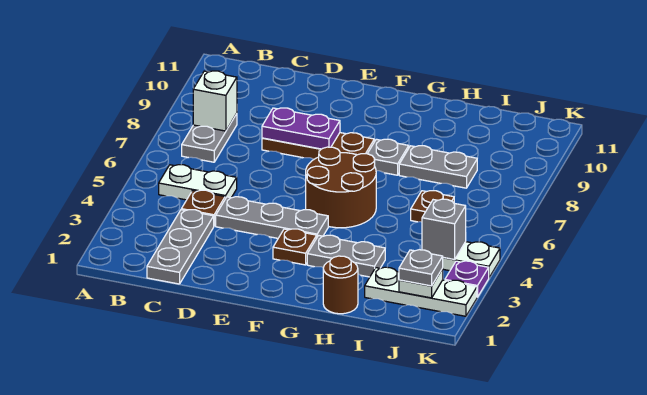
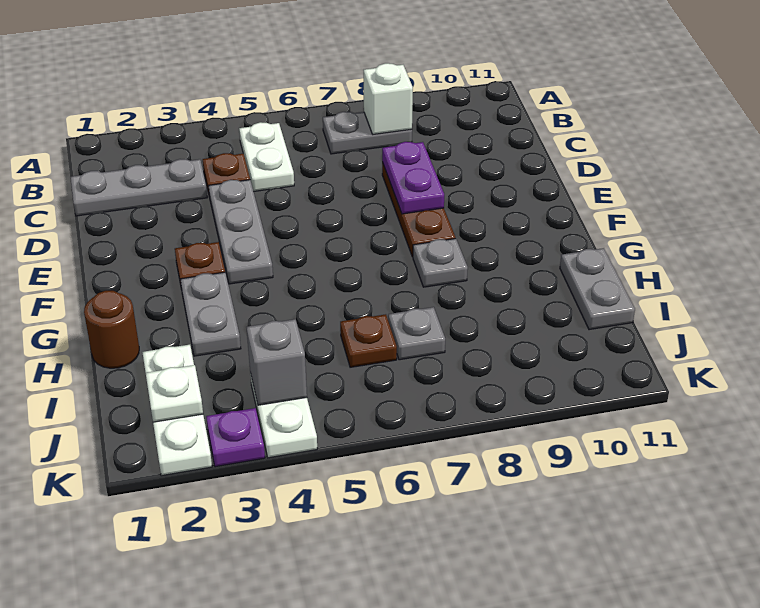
brown round brick F5:G6 level 1 -> none
grey plate H8:I8 level 1 -> grey plate H11:I11 level 1
grey plate J2 level 3 -> grey plate I7 level 1

